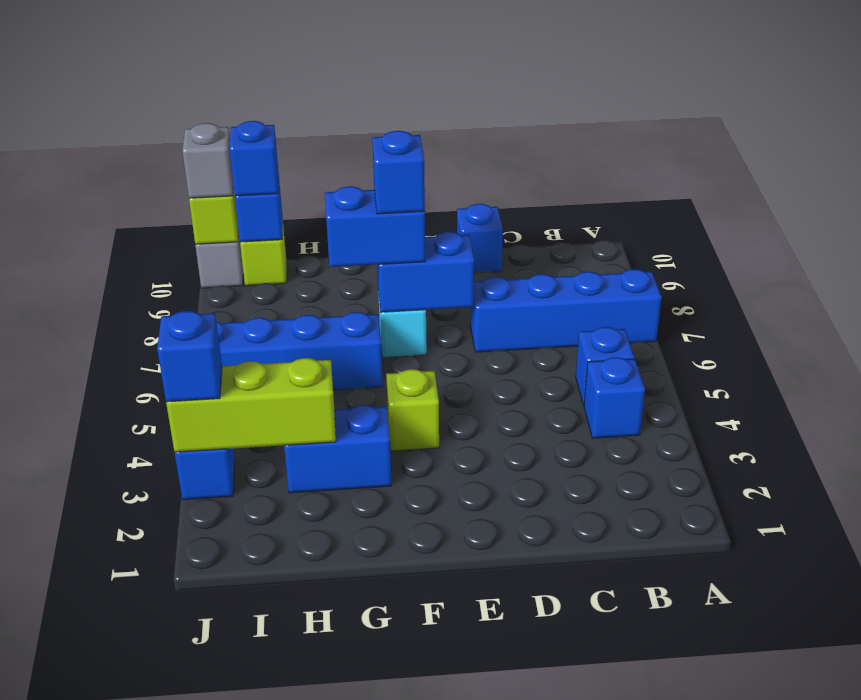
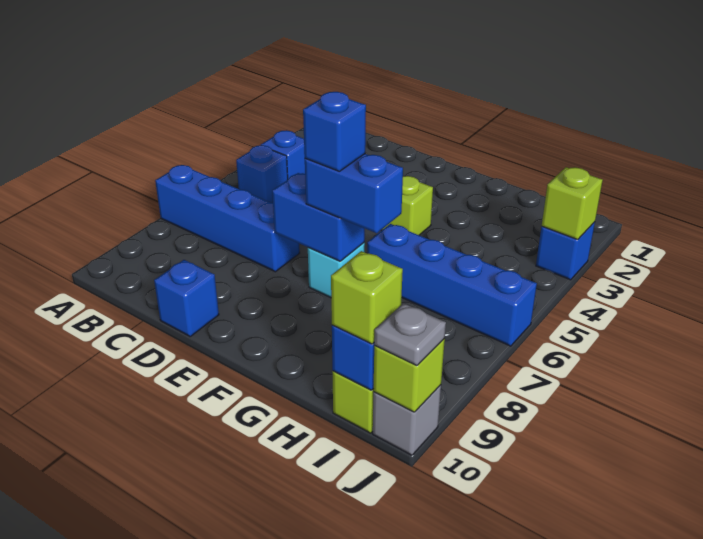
blue brick G3:H3 level 1 -> none
lime brick H3:J3 level 2 -> lime brick J3 level 2
blue brick I10 level 3 -> lime brick I10 level 3
blue brick J3 level 3 -> none
grey brick J10 level 3 -> grey plate J10 level 3

